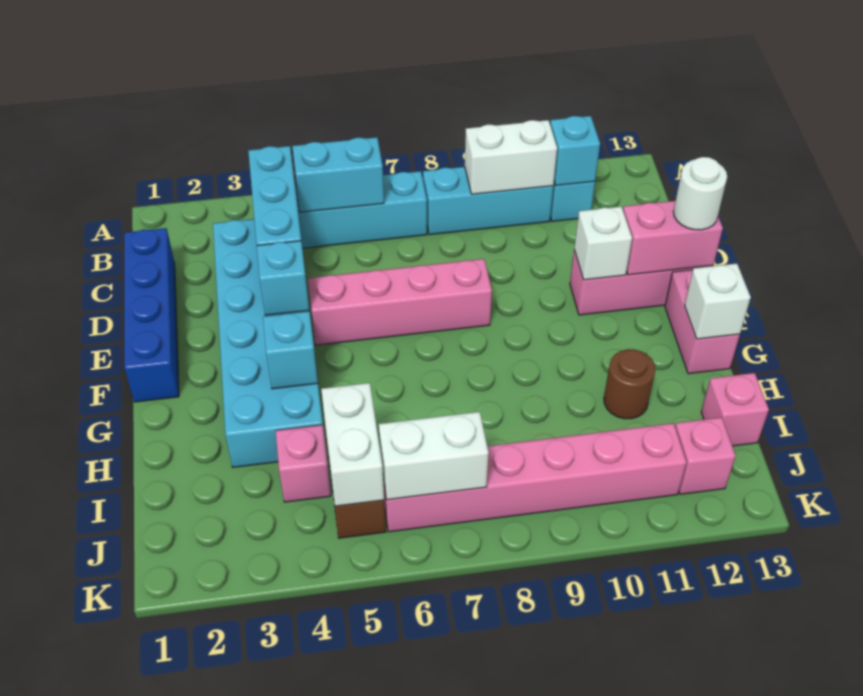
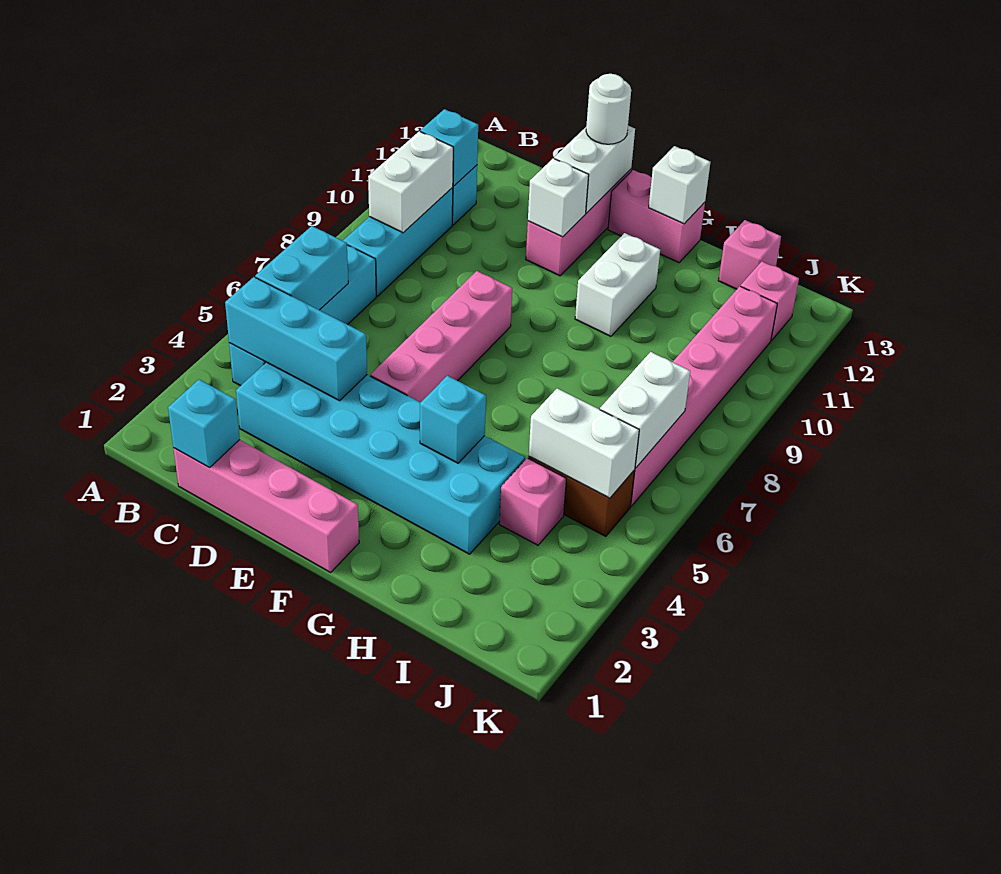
blue brick C1:F1 level 1 -> pink brick C1:F1 level 1
cyan brick E4 level 2 -> cyan brick C1 level 2
pink brick E12:E13 level 2 -> white brick E12:E13 level 2
none -> white brick G10:G11 level 1
brown round brick H11 level 1 -> none

